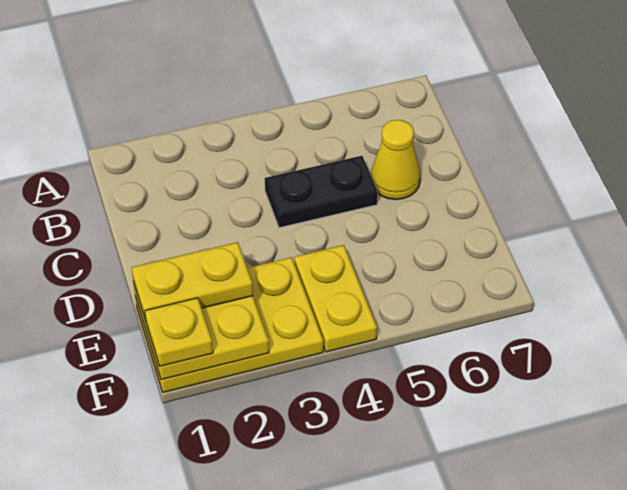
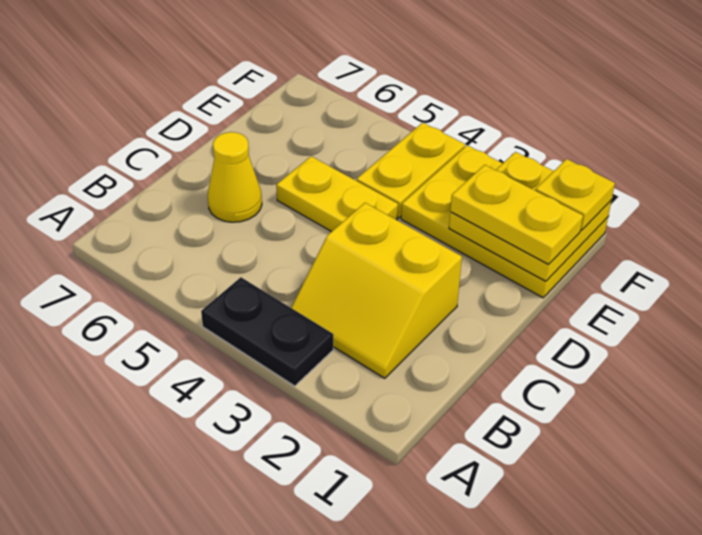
none -> yellow slope B2:C3 level 1 top C
black plate C4:C5 level 1 -> black plate A3:A4 level 1
none -> yellow plate D4:D5 level 1

